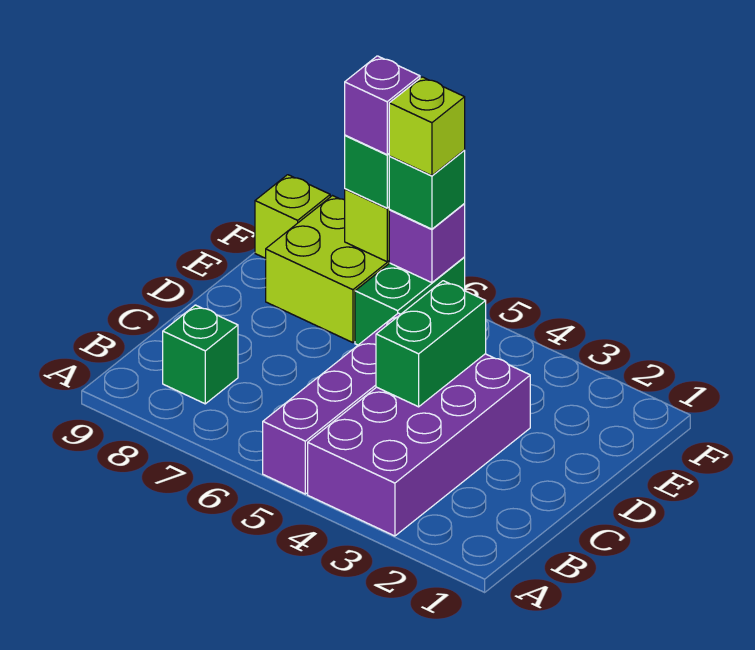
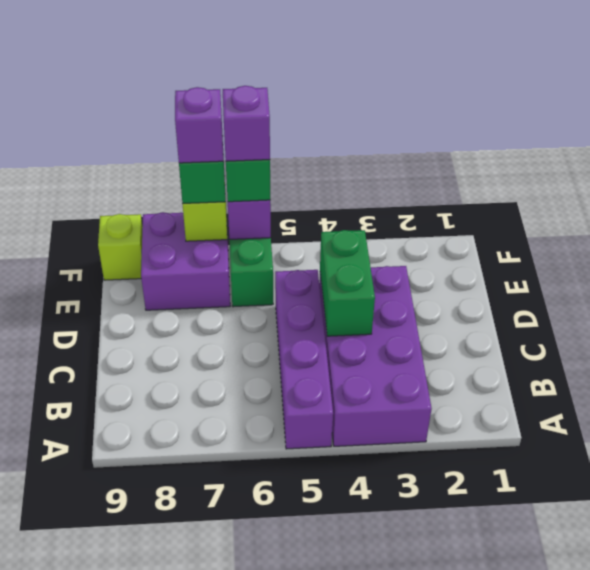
green brick B8 level 1 -> none
lime brick E7:F8 level 1 -> purple brick E7:F8 level 1
lime brick F6 level 4 -> purple brick F6 level 4

